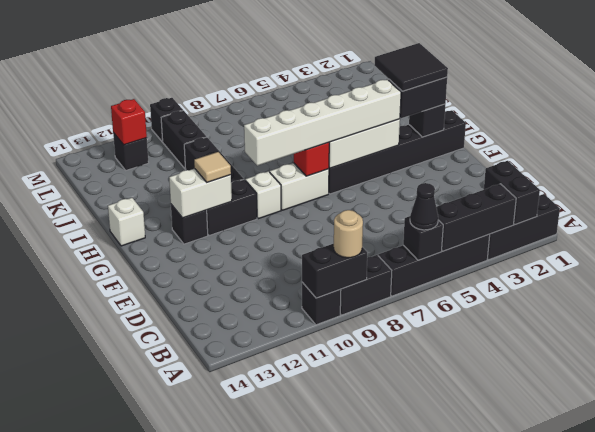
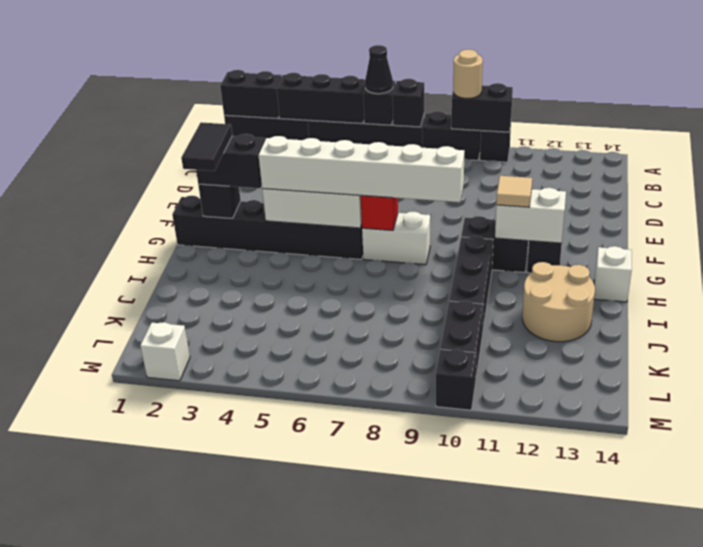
black brick A2:B2 level 2 -> black brick A1:A2 level 2
black tile G2:H3 level 4 -> black tile G2:H2 level 4
white brick G9 level 1 -> white brick M2 level 1
none -> tan round brick I12:J13 level 1
black brick L12 level 1 -> black brick A7 level 2
red brick L12 level 2 -> none

